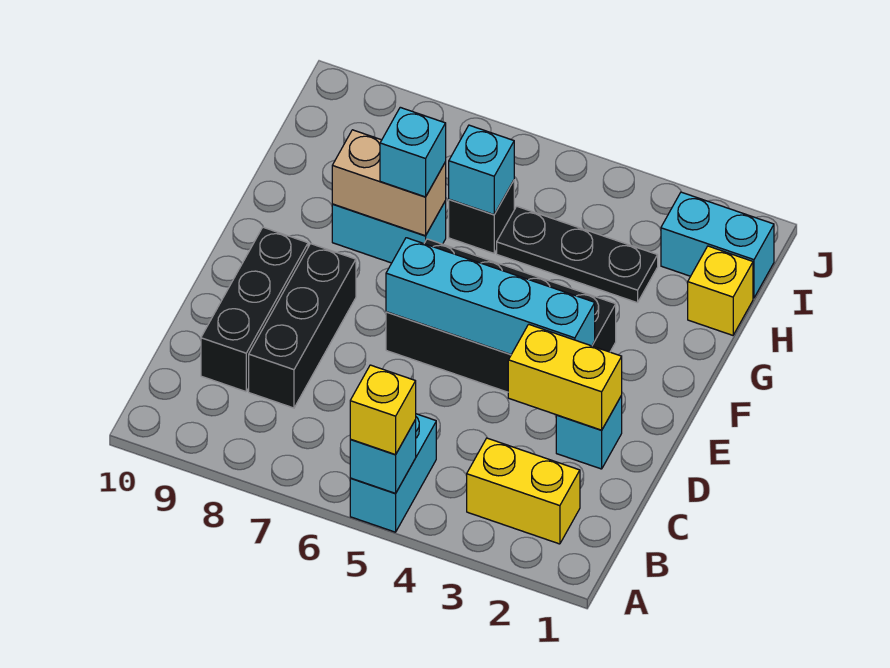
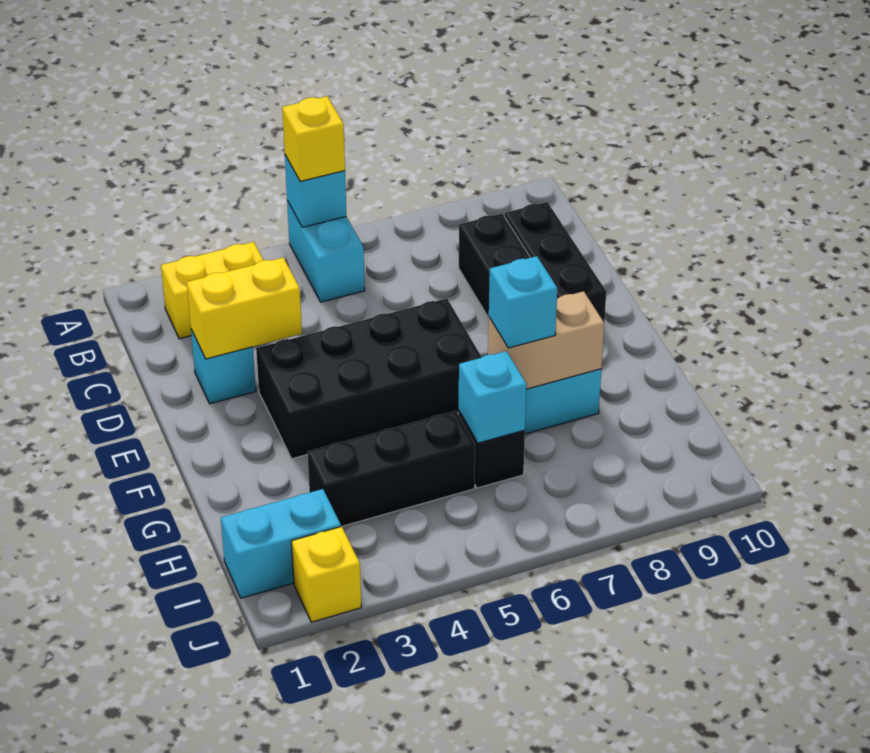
cyan brick E3:E6 level 2 -> none
yellow brick H1 level 1 -> yellow brick J2 level 1
black plate H3:H5 level 1 -> black brick H3:H5 level 1

